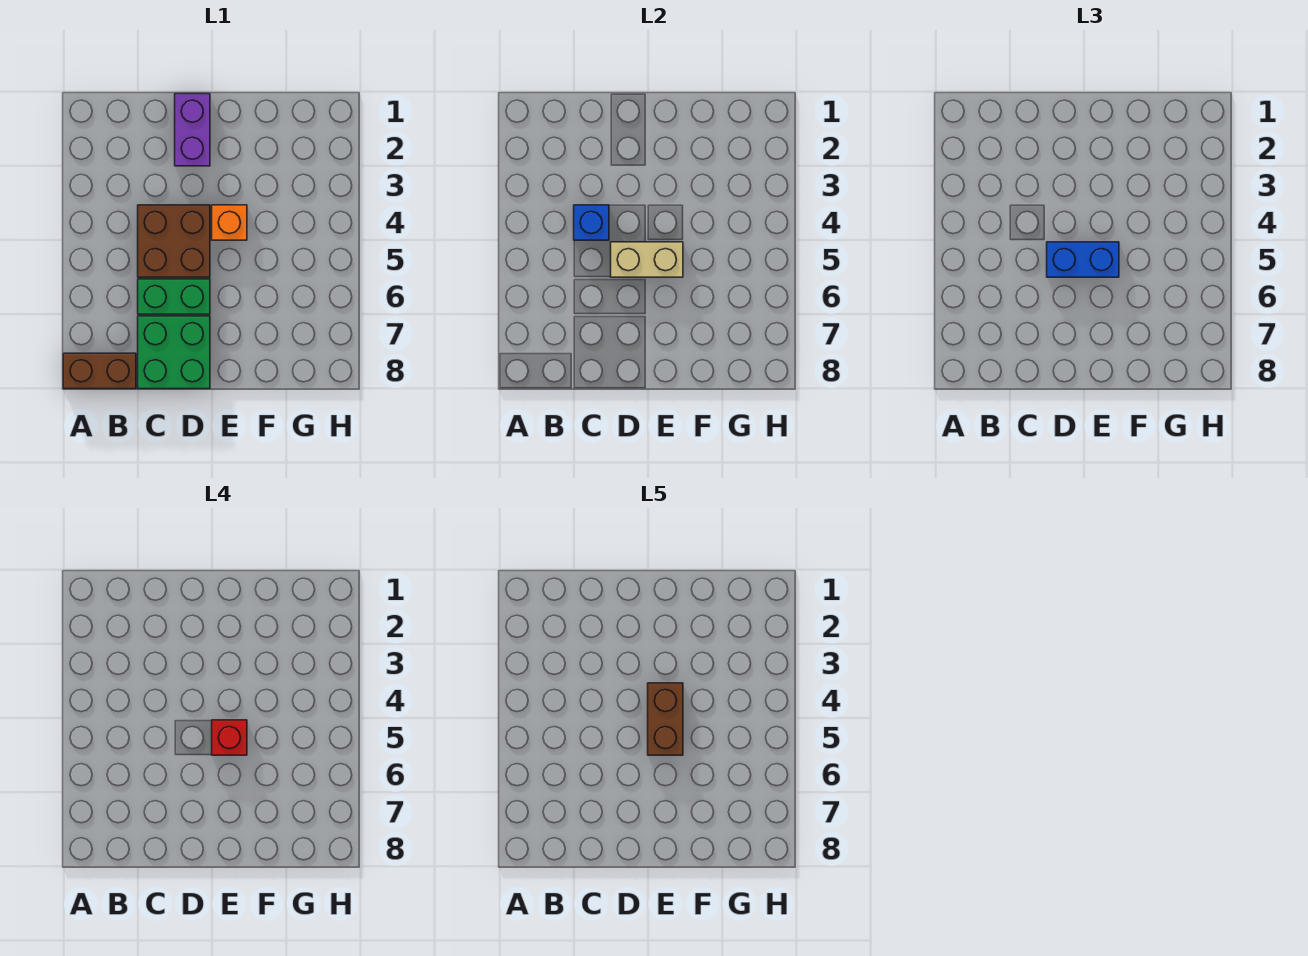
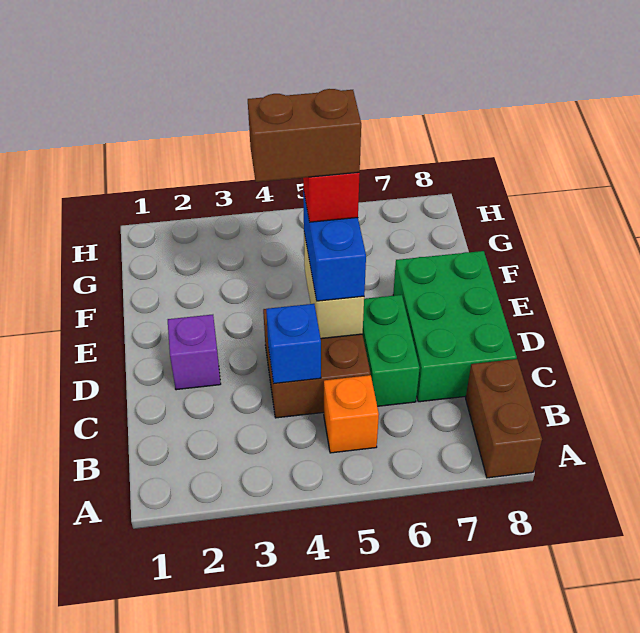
green brick C7:D8 level 1 -> green brick C7:E8 level 1
purple brick D1:D2 level 1 -> purple brick D2 level 1
orange brick E4 level 1 -> orange brick B5 level 1

